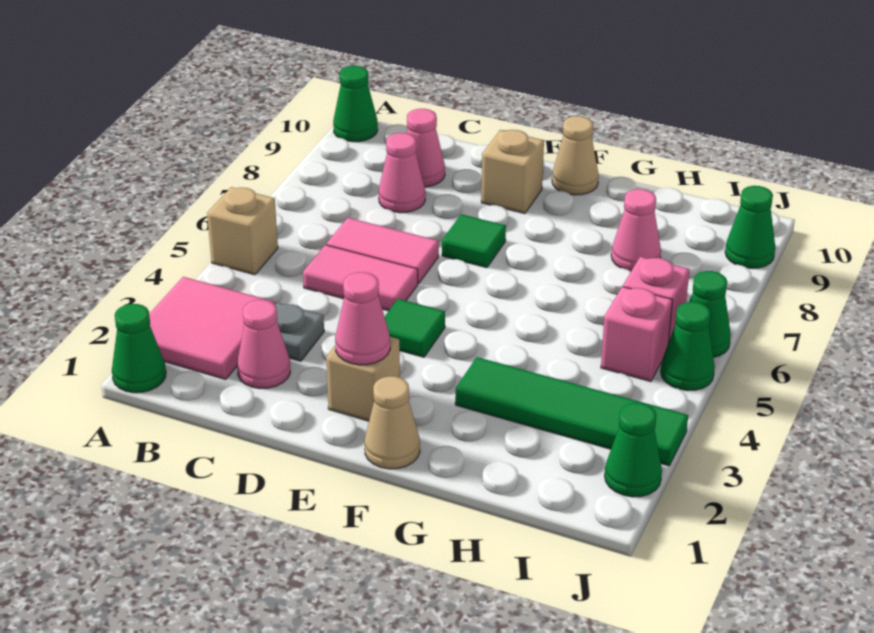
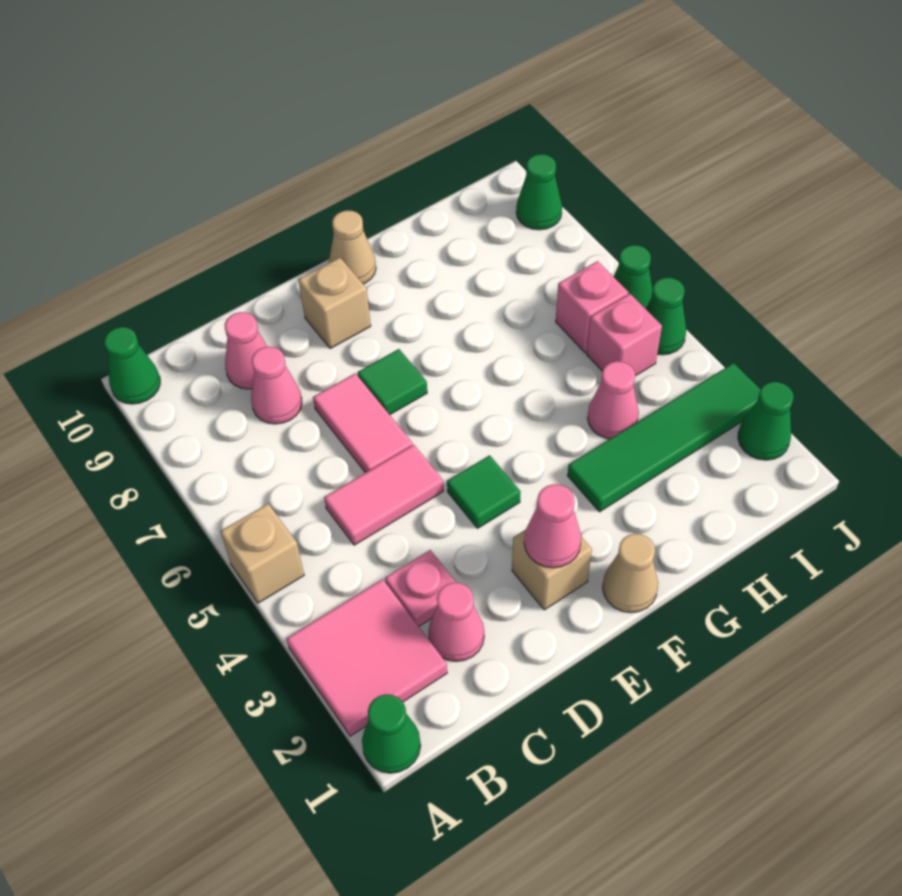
grey plate C3 level 1 -> pink plate C3 level 1
pink tile C6:D6 level 1 -> pink tile D6:D7 level 1
pink cone H8 level 1 -> pink cone H4 level 1

